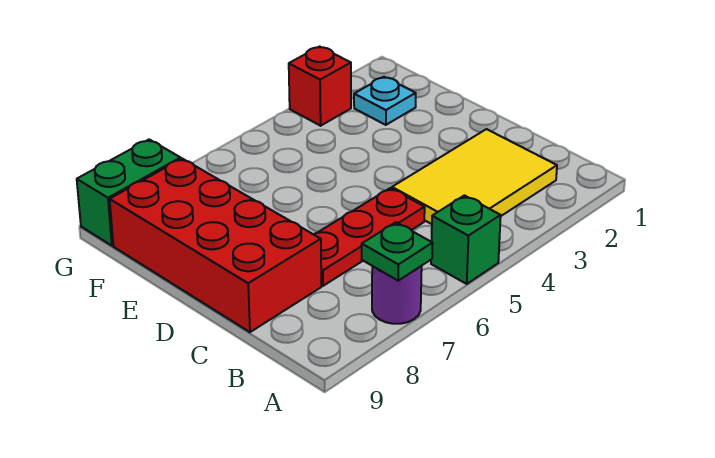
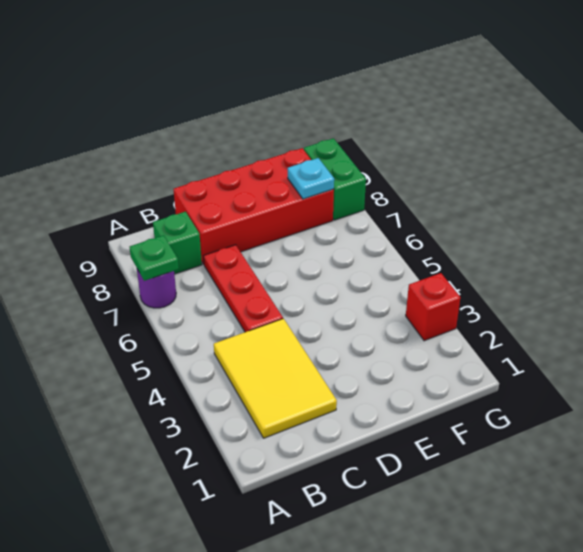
green brick A5 level 1 -> green brick B8 level 1
cyan plate F2 level 1 -> cyan plate F8 level 2

